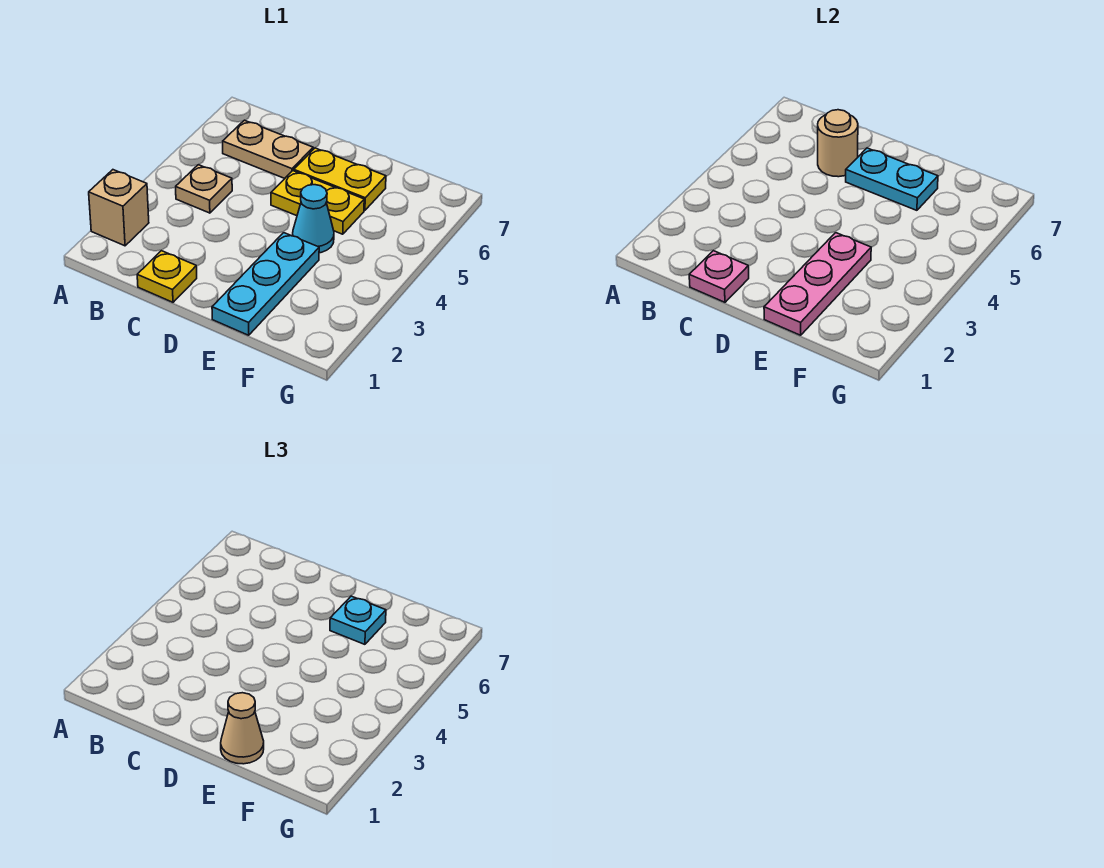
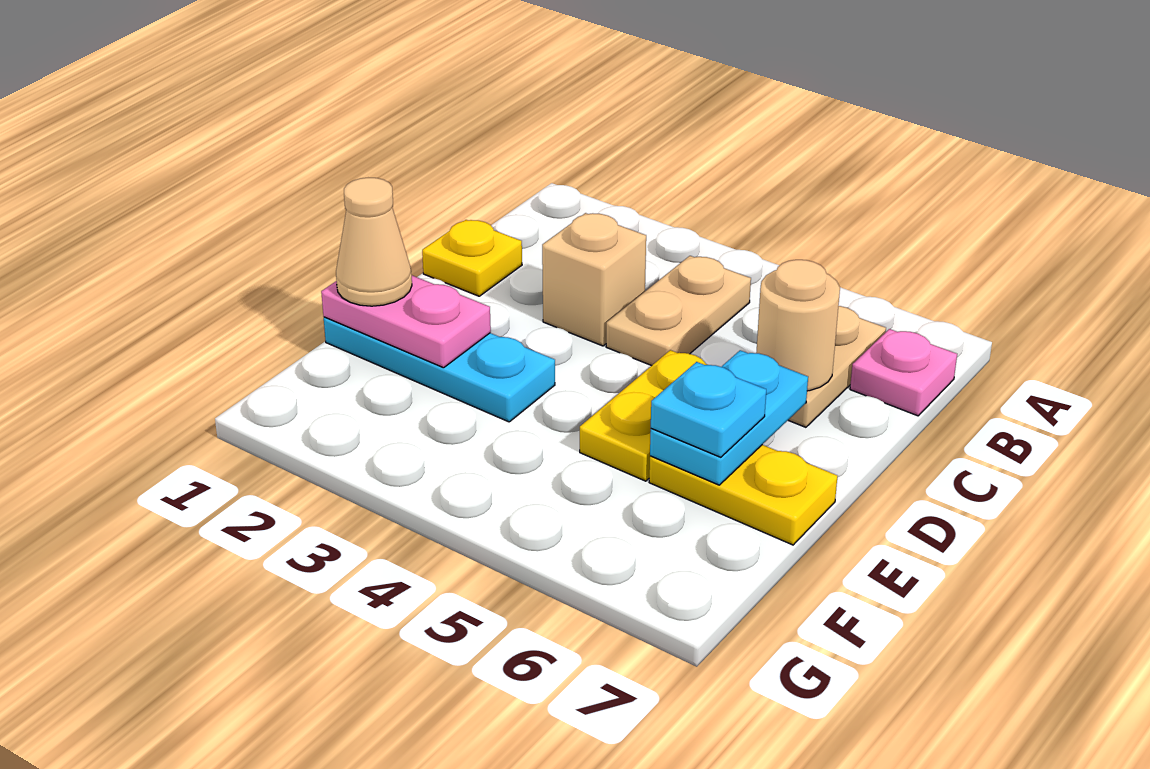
tan brick A2 level 1 -> tan brick C3 level 1
tan plate B4 level 1 -> tan plate B4:C4 level 1
pink plate C1 level 2 -> pink plate B7 level 1
yellow plate D6:E6 level 1 -> yellow plate E6:E7 level 1
pink plate E1:E3 level 2 -> pink plate E1:E2 level 2
cyan cone E4 level 1 -> none

